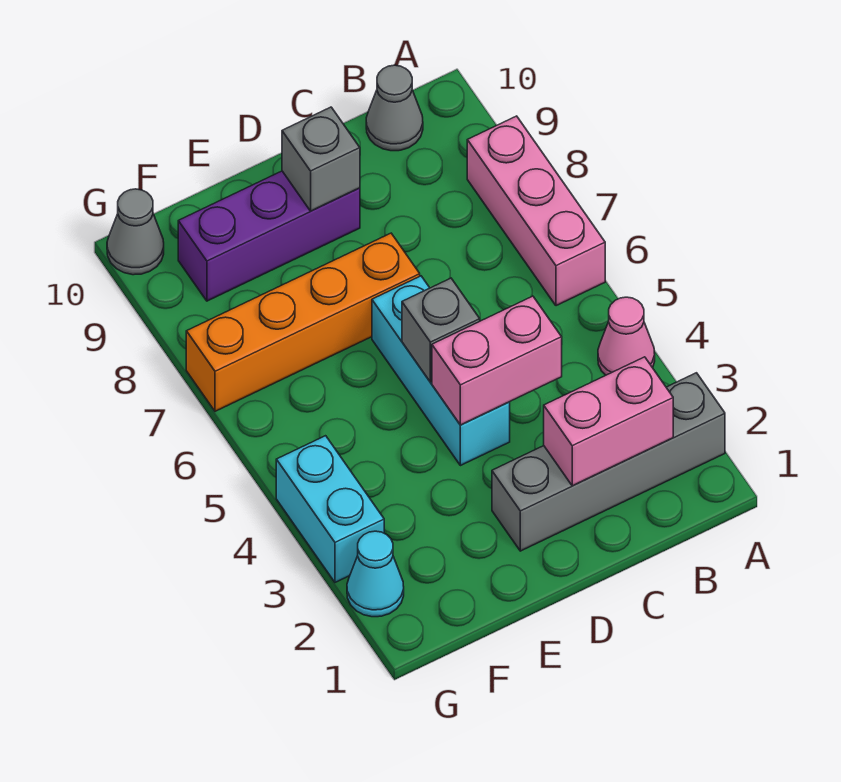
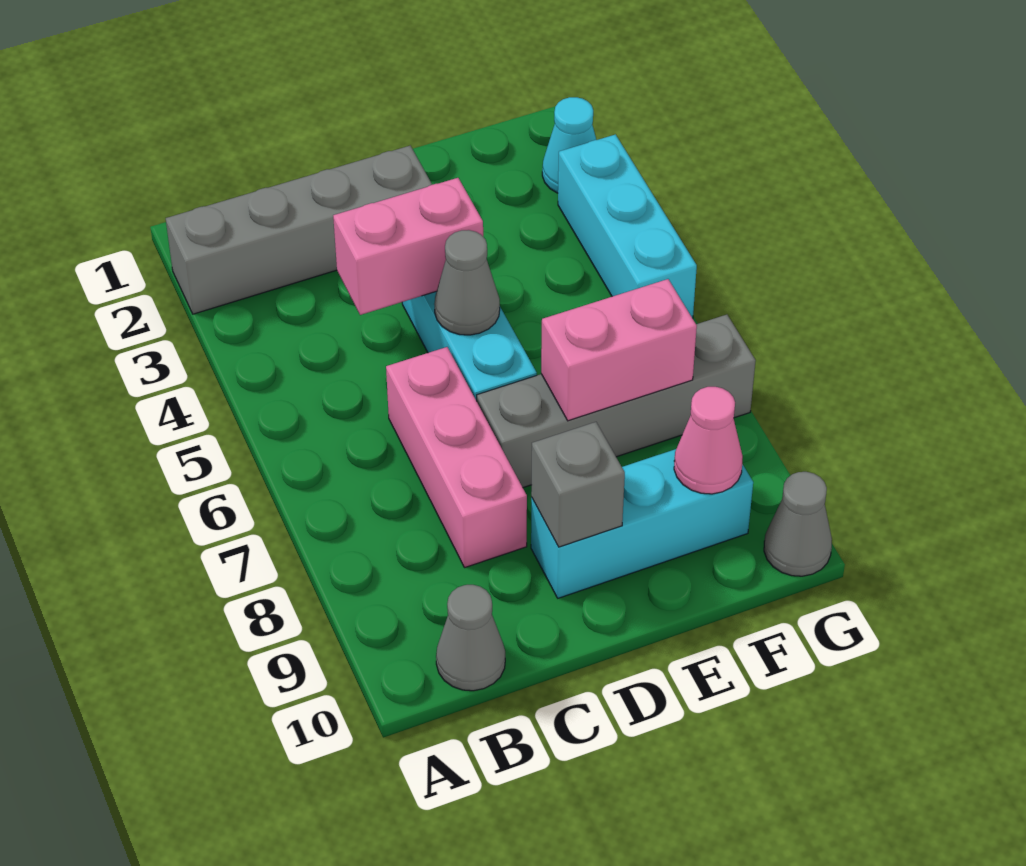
pink cone A4 level 1 -> pink cone F9 level 2
pink brick A6:A8 level 1 -> pink brick C6:C8 level 1
pink brick B2:C2 level 2 -> pink brick E7:F7 level 2
grey brick D5 level 2 -> grey cone D5 level 2
orange brick D7:G7 level 1 -> grey brick D7:G7 level 1
purple brick D9:F9 level 1 -> cyan brick D9:F9 level 1
cyan brick G3:G4 level 1 -> cyan brick G3:G5 level 1

